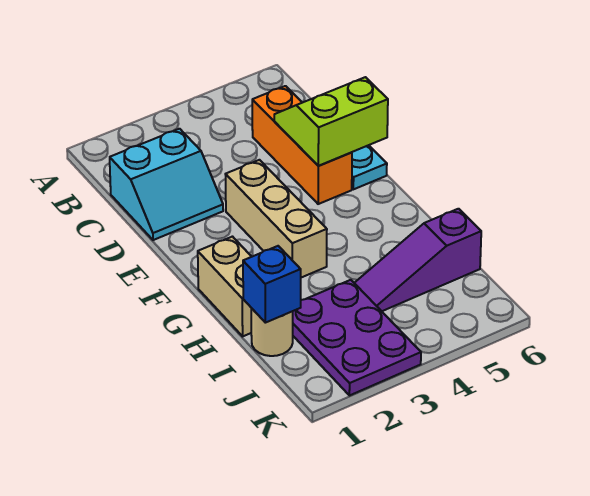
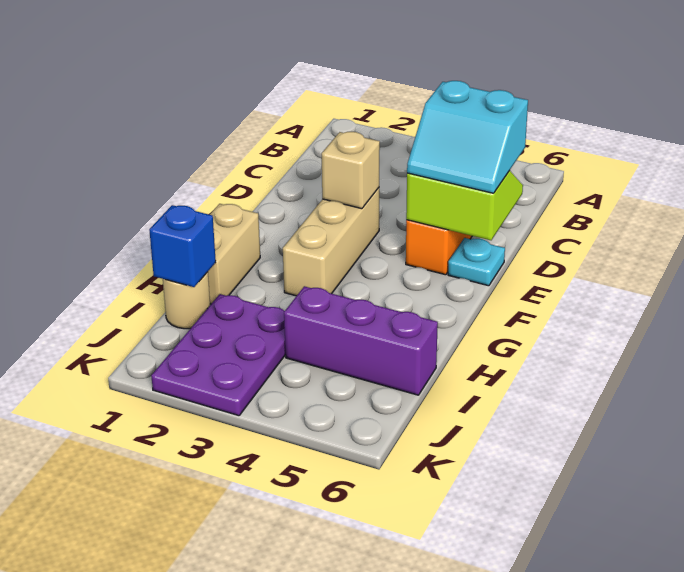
cyan slope C1:D2 level 1 top C -> cyan slope D5:E6 level 3 top D
none -> tan brick E3 level 2
purple slope I4:I6 level 1 top 6 -> purple brick I4:I6 level 1

